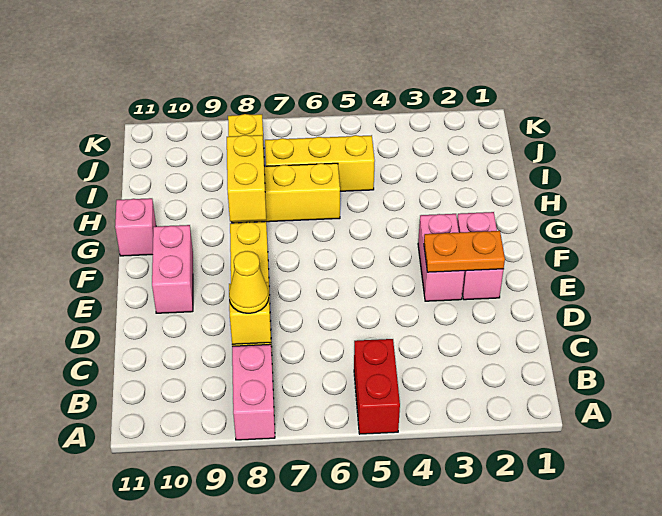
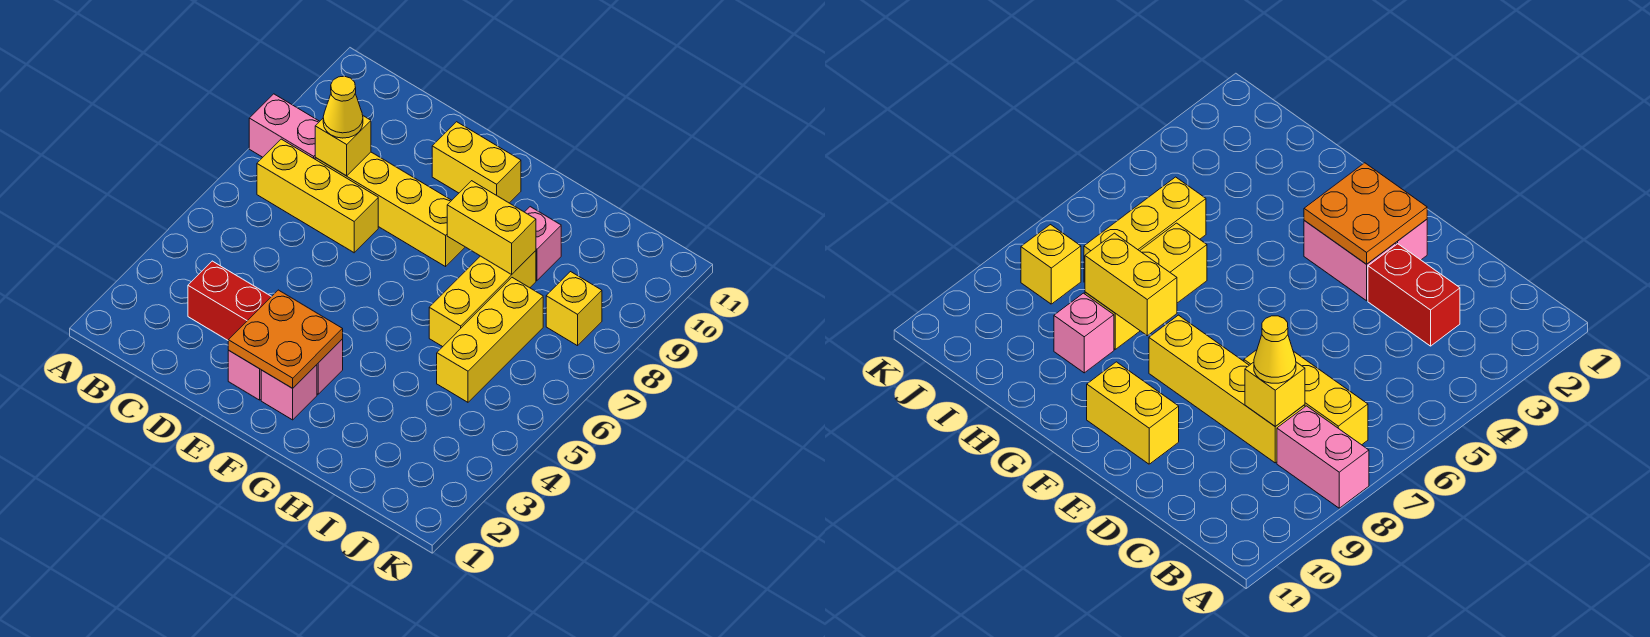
red brick A5:B5 level 1 -> red brick C3:D3 level 1
none -> yellow brick B7:D7 level 1
orange plate E2:E3 level 2 -> orange plate E2:F3 level 2
pink brick E10:F10 level 1 -> yellow brick E10:F10 level 1
pink brick G11 level 1 -> pink brick H9 level 1

